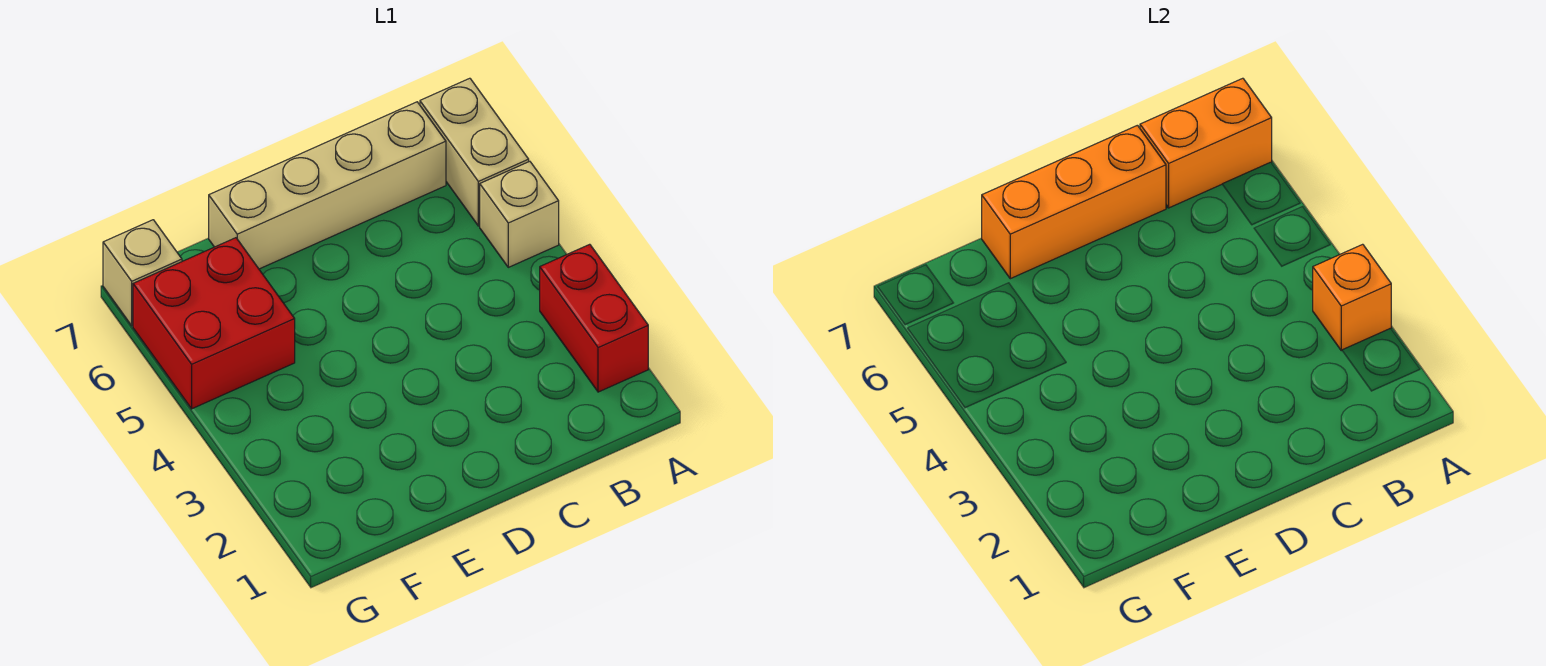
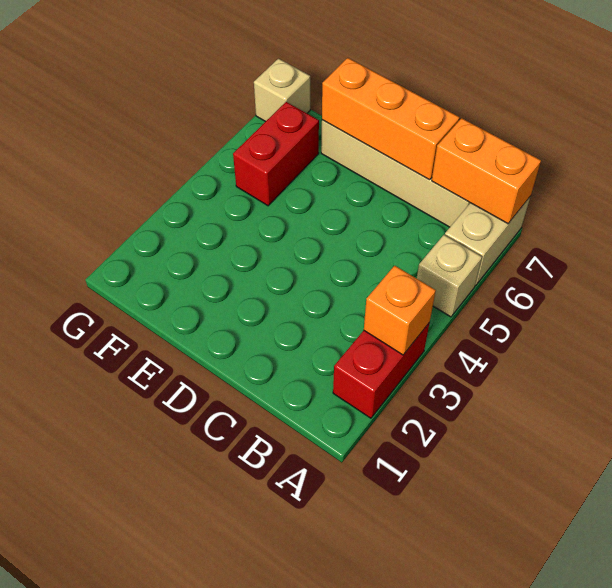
red brick F5:G6 level 1 -> red brick F5:F6 level 1

